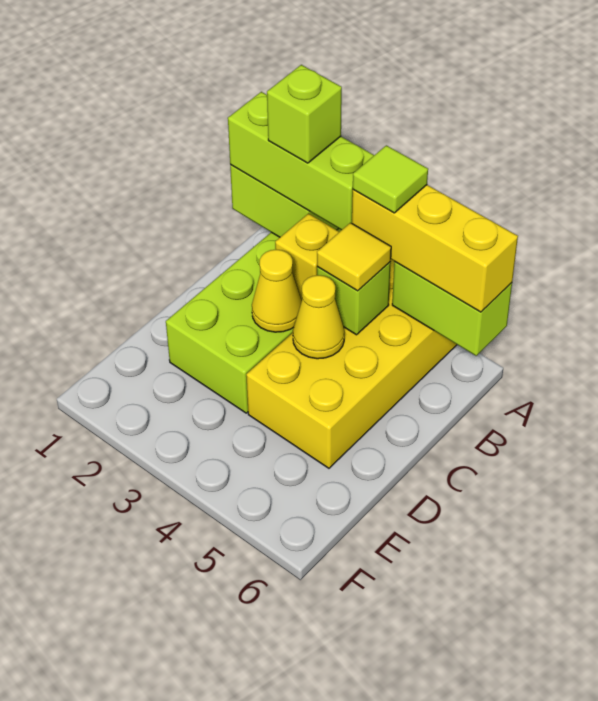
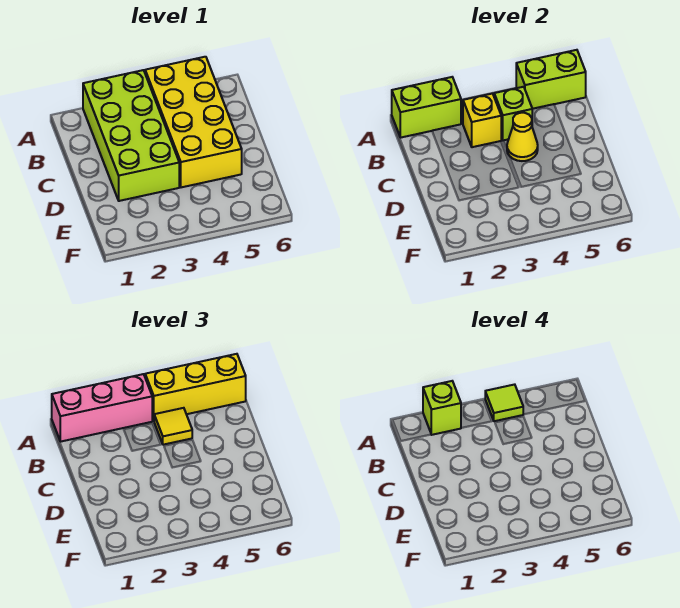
lime brick A1:A3 level 3 -> pink brick A1:A3 level 3
yellow cone C3 level 2 -> none

